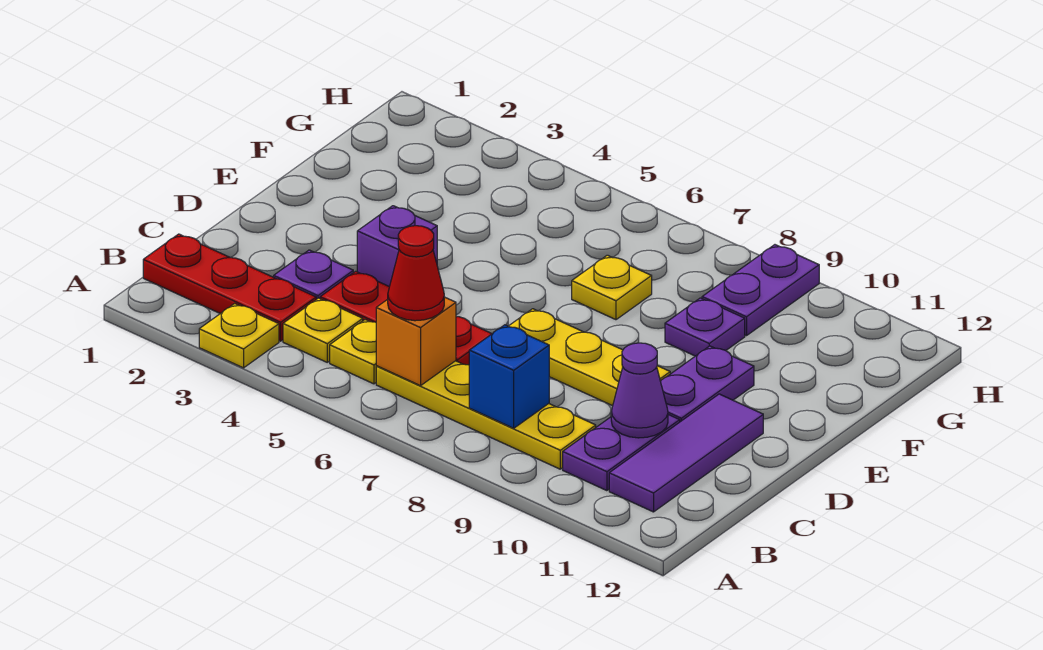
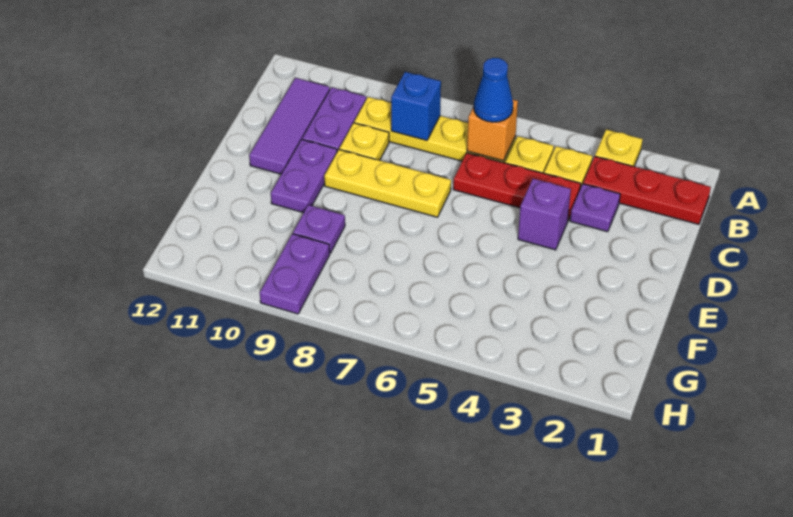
red cone B6 level 3 -> blue cone B6 level 3
purple cone C10 level 2 -> none
yellow plate F7 level 1 -> yellow plate C9 level 1

